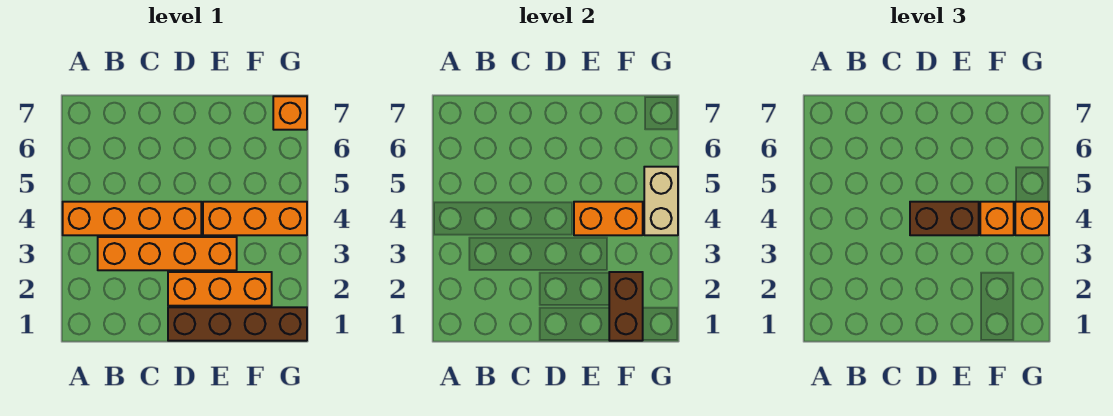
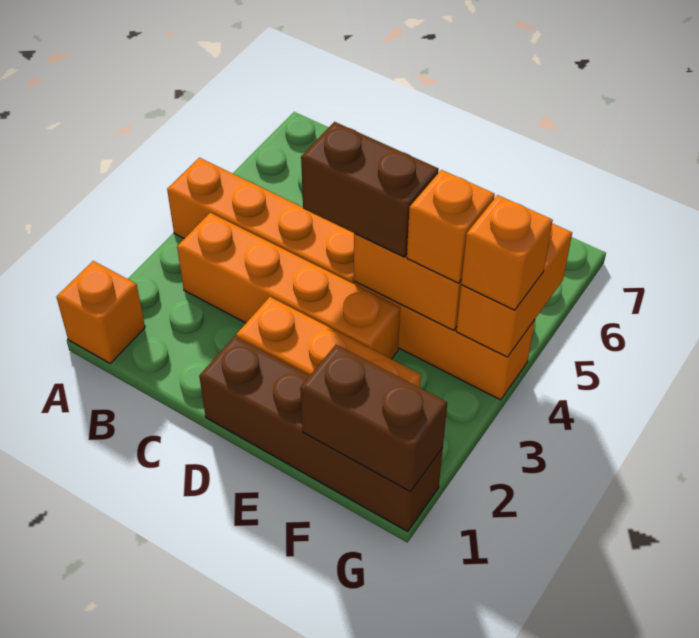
brown brick F1:F2 level 2 -> brown brick F1:G1 level 2
tan brick G4:G5 level 2 -> orange brick G4:G5 level 2
orange brick G7 level 1 -> orange brick A1 level 1

